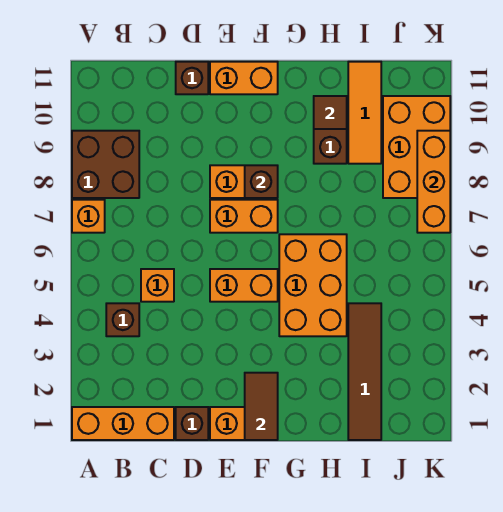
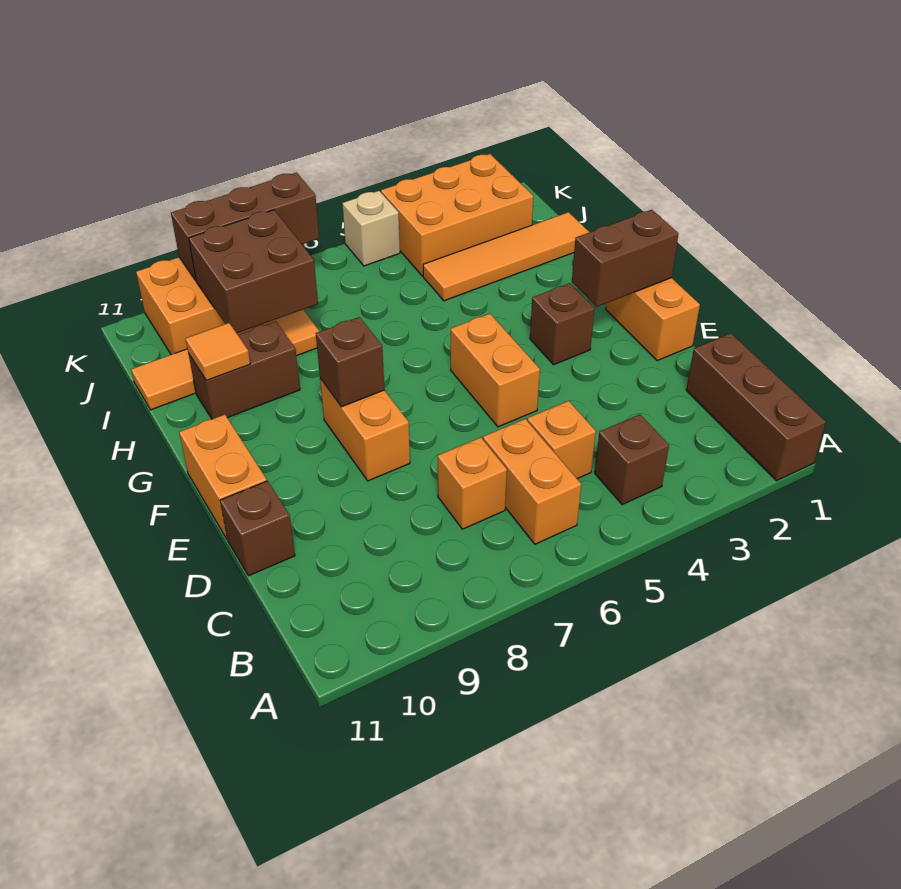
orange brick A1:C1 level 1 -> brown brick A1:C1 level 1
orange brick A7 level 1 -> orange brick C7 level 1
brown brick A8:B9 level 1 -> brown brick I8:J9 level 2
brown brick D1 level 1 -> brown brick F3 level 1
orange brick E7:F7 level 1 -> orange brick B6:C6 level 1
brown tile F1:F2 level 2 -> brown brick F1:F2 level 2
orange brick G4:H6 level 1 -> orange brick J2:K4 level 1
brown tile H10 level 2 -> orange tile H10 level 2
brown tile I1:I4 level 1 -> orange tile I1:I4 level 1
orange tile I9:I11 level 1 -> orange tile I8:I11 level 1
none -> tan brick K5 level 1
orange brick K7:K9 level 2 -> brown brick K7:K9 level 2

